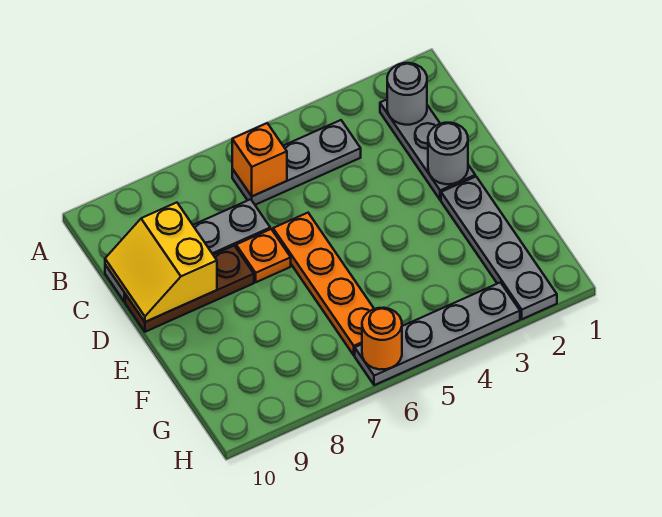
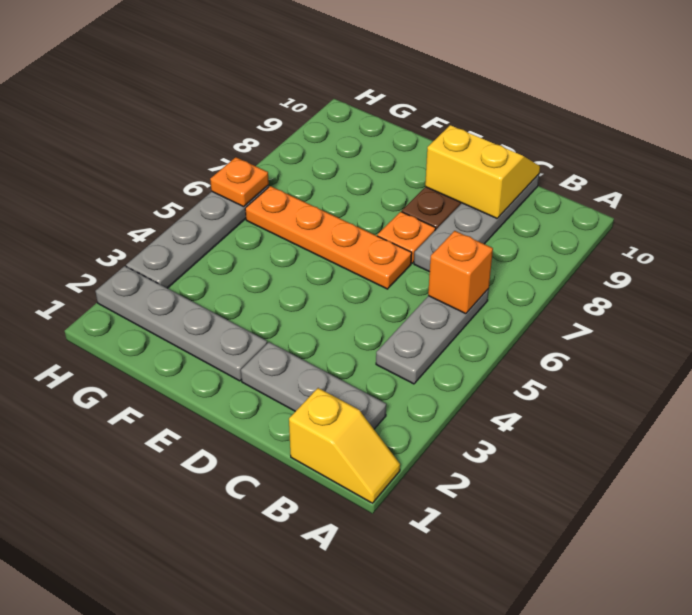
none -> yellow slope A1:B1 level 1 top B
grey round brick B2 level 2 -> none
grey round brick D2 level 2 -> none
orange round brick H6 level 2 -> orange plate H6 level 2

